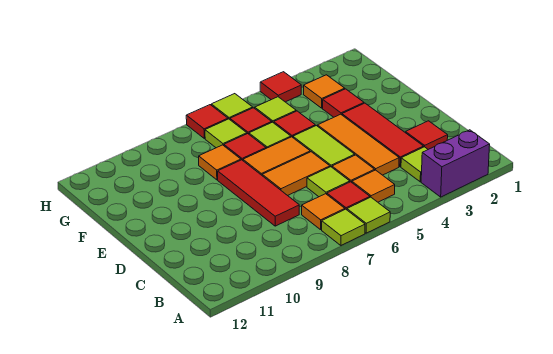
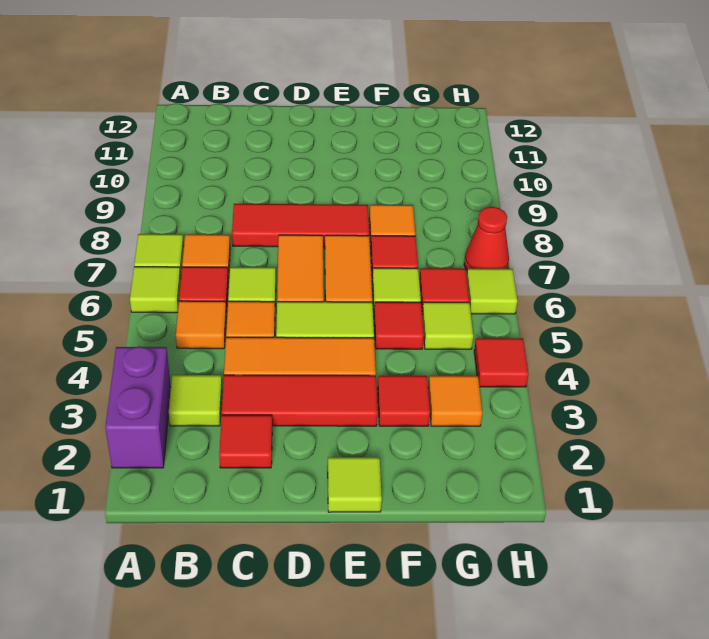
lime tile G7 level 1 -> lime tile E1 level 1
red tile H7 level 1 -> red cone H7 level 1

